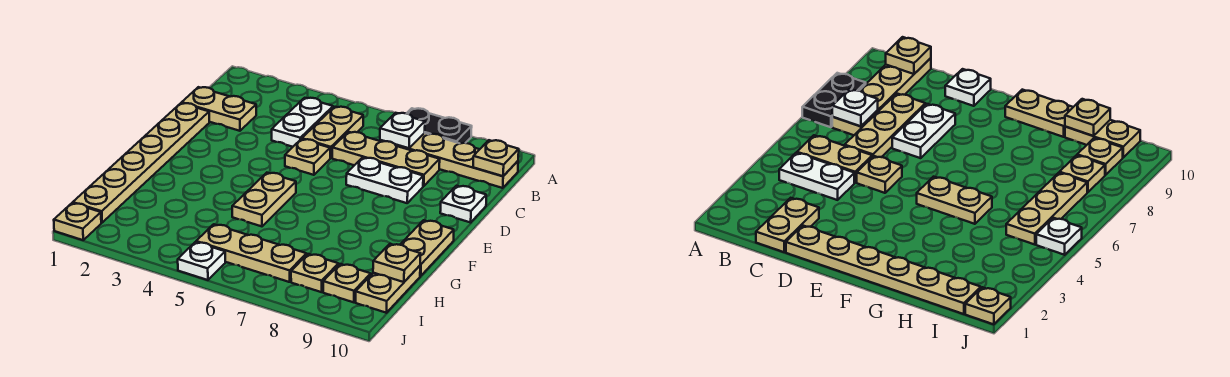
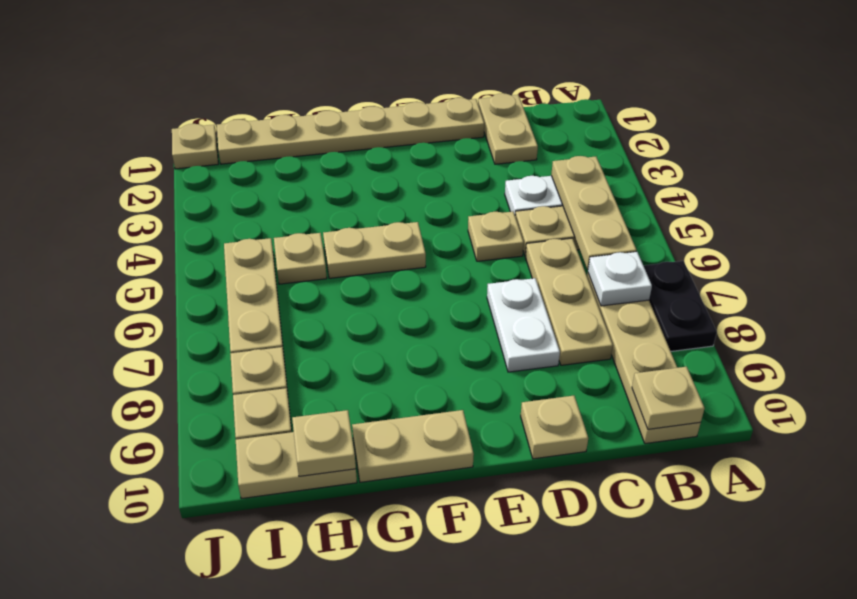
none -> tan plate B4:B6 level 2
white plate D10 level 1 -> tan plate D10 level 1
none -> tan plate H5 level 1
white plate J5 level 1 -> none

